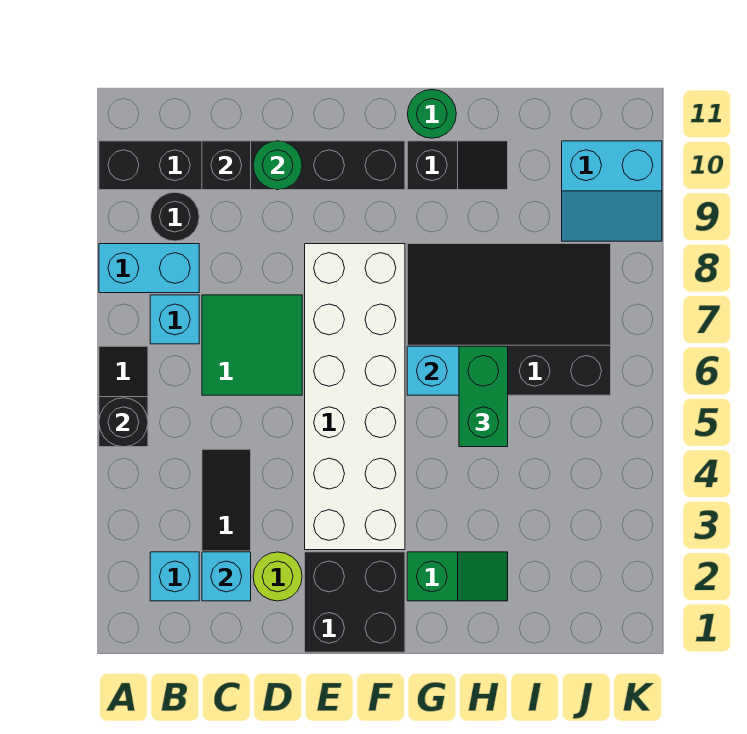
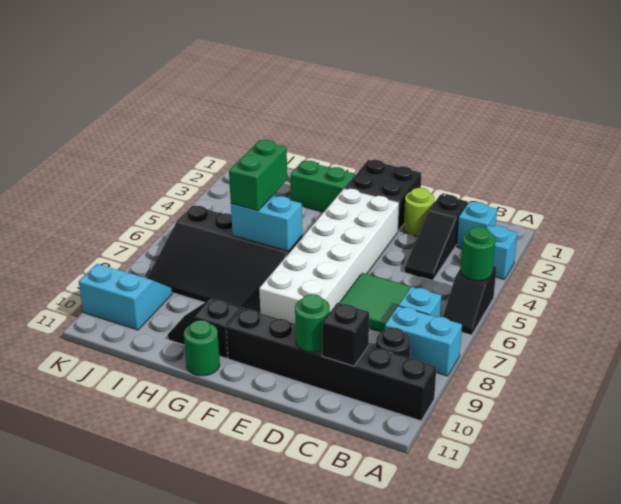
black round brick A5 level 2 -> green round brick A5 level 2
cyan brick C2 level 2 -> cyan brick A3 level 1
green slope G2:H2 level 1 top G -> green brick G2:H2 level 1

